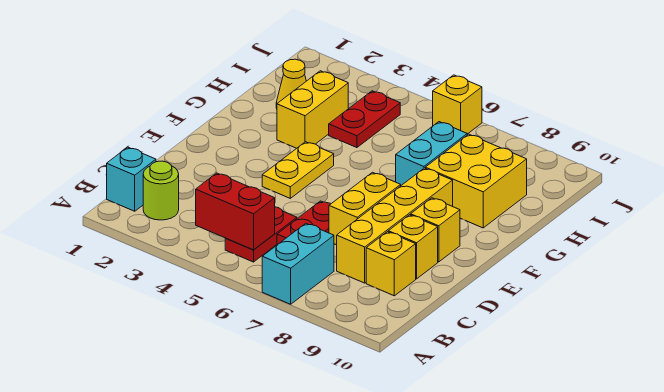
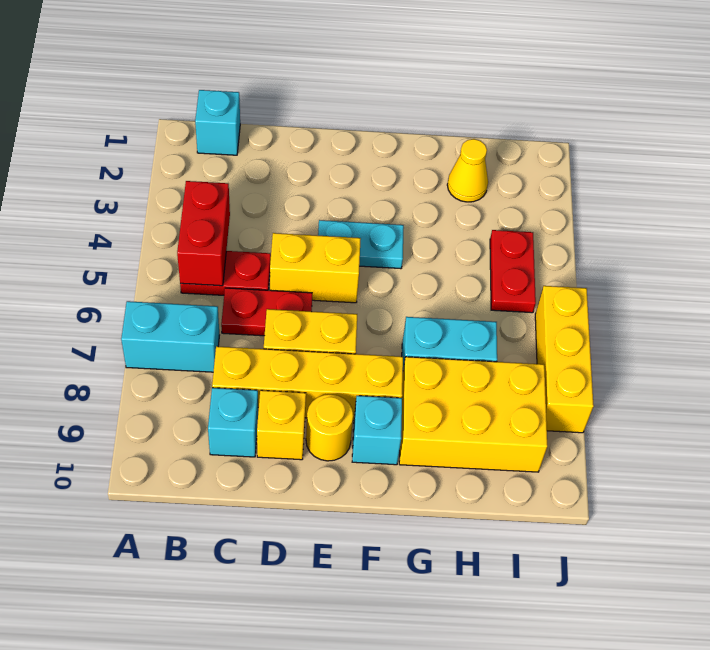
lime round brick B2 level 1 -> none
yellow brick C9 level 1 -> cyan brick C9 level 1
yellow plate E4:F4 level 1 -> cyan plate E4:F4 level 1
yellow brick E9 level 1 -> yellow round brick E9 level 1
none -> cyan brick F9 level 1
yellow brick G3:H3 level 1 -> yellow brick D5:E5 level 1
yellow brick G8:H9 level 1 -> yellow brick G8:I9 level 1
red plate H4:I4 level 1 -> red plate I4:I5 level 1
yellow brick J6 level 1 -> yellow brick J6:J8 level 1

